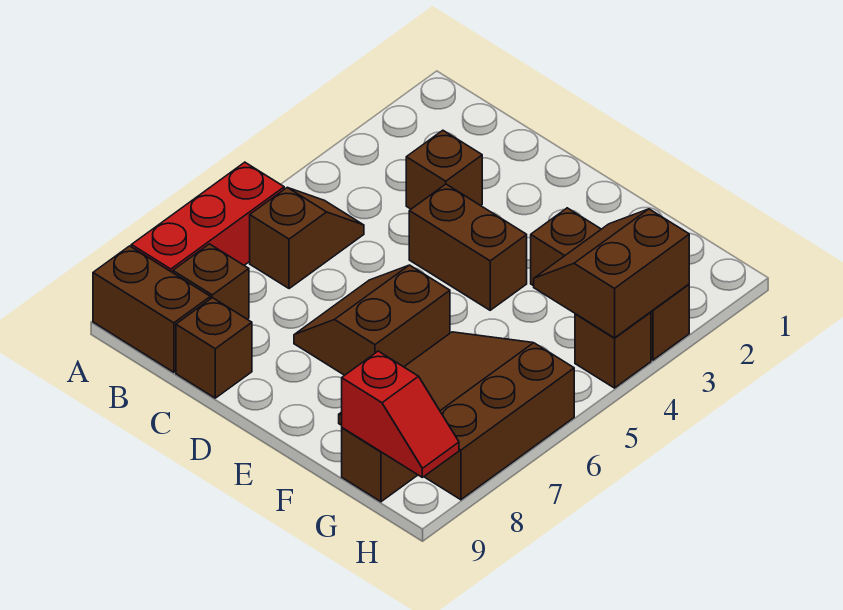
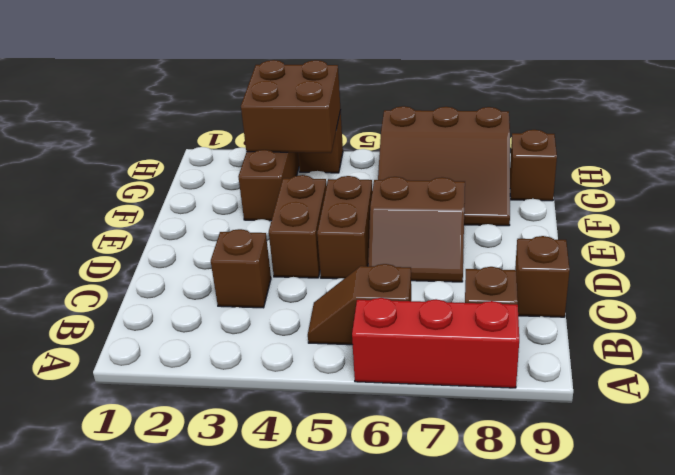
brown brick A9:B9 level 1 -> brown brick D5:E5 level 1
brown slope G3:H4 level 2 top H -> brown brick G3:H4 level 2
red slope G9:H9 level 2 top G -> none

